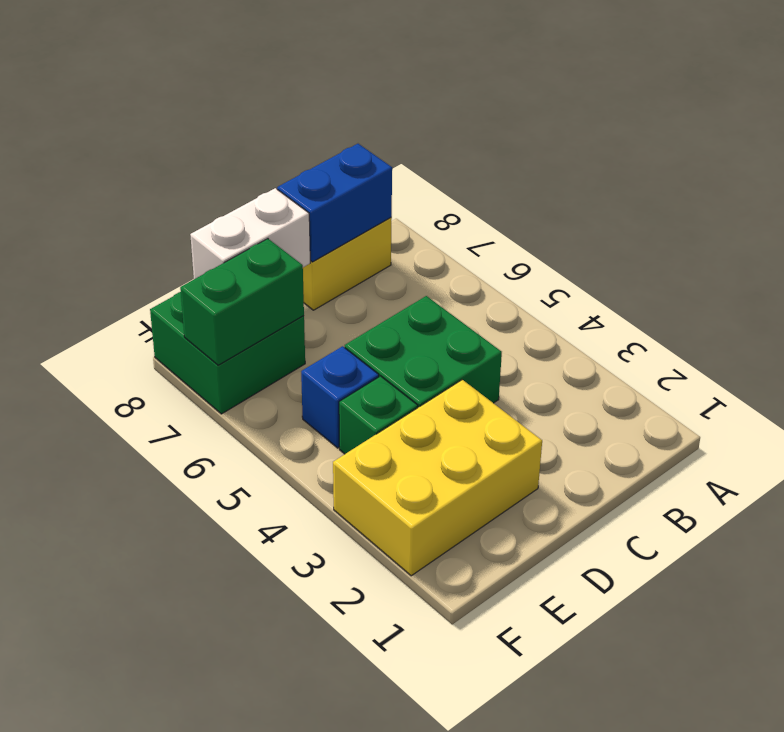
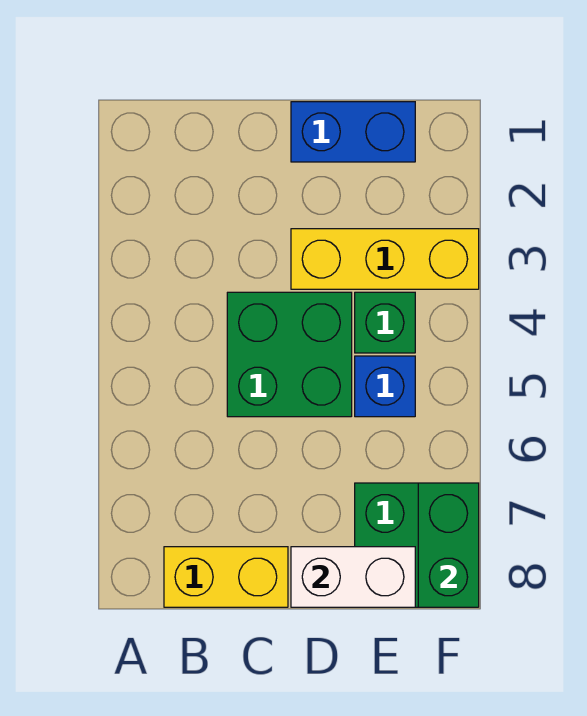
blue brick B8:C8 level 2 -> blue brick D1:E1 level 1
yellow brick D2:F3 level 1 -> yellow brick D3:F3 level 1
green brick E7:F7 level 2 -> green brick F7:F8 level 2

